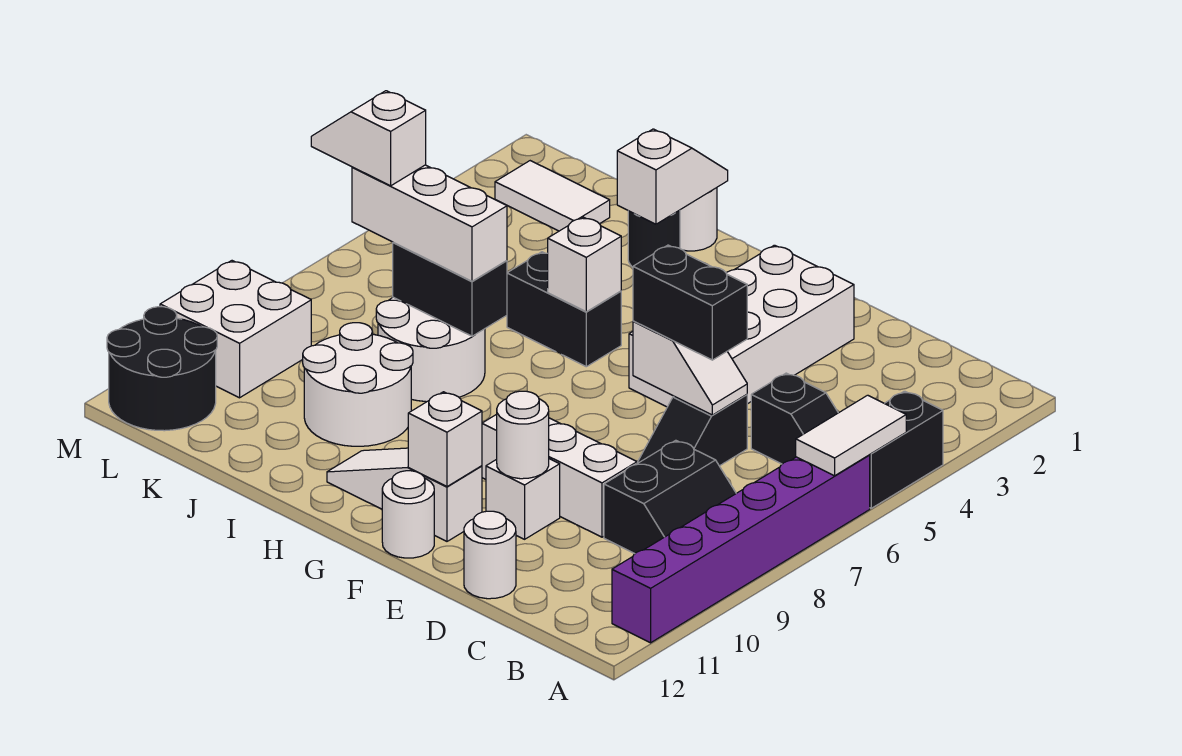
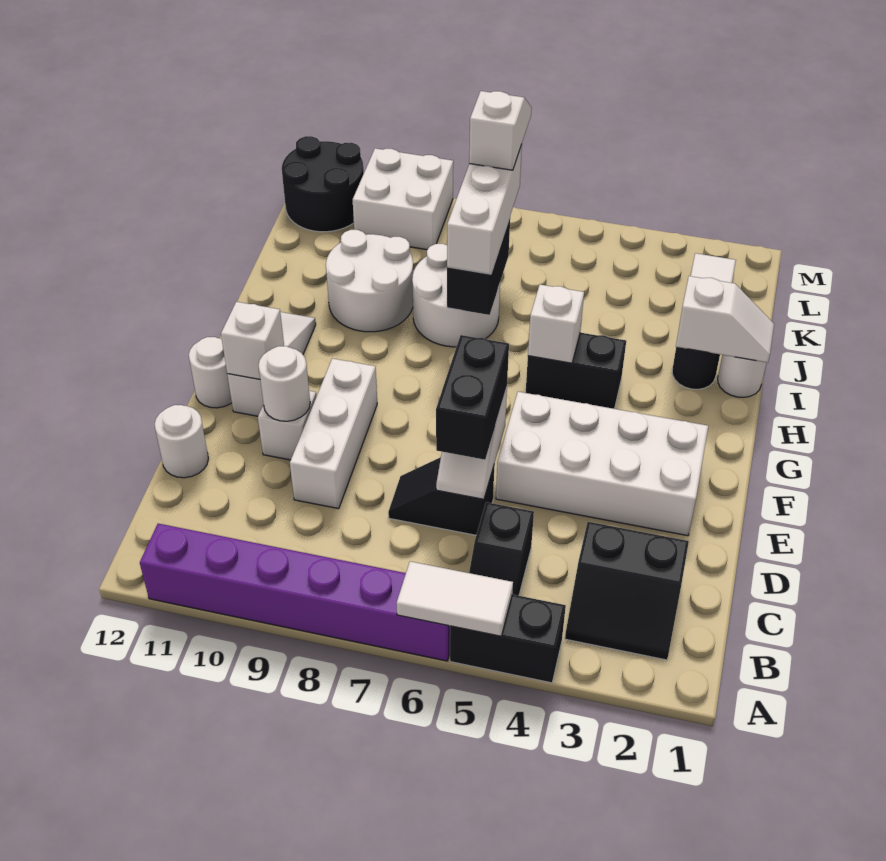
black slope B8:C9 level 1 top C -> black slope B2:C3 level 1 top C
black brick H5:I5 level 1 -> black brick H4:H5 level 1

